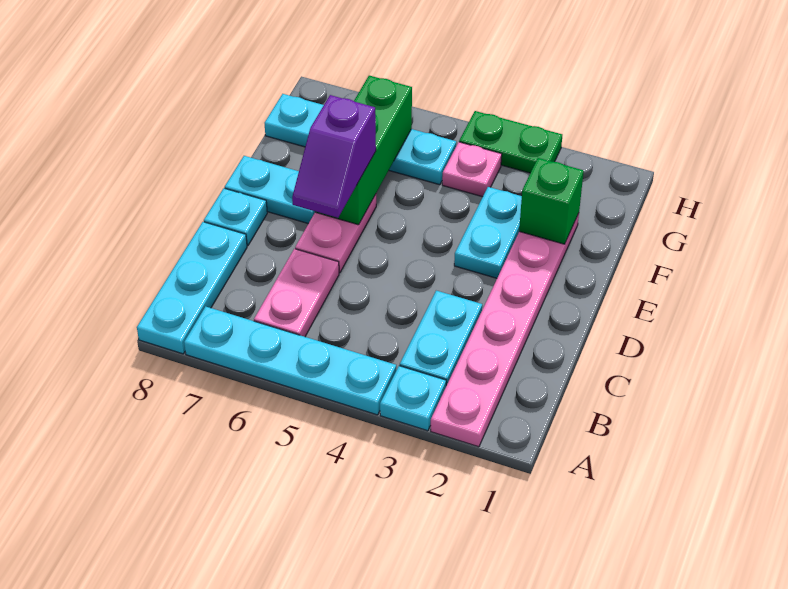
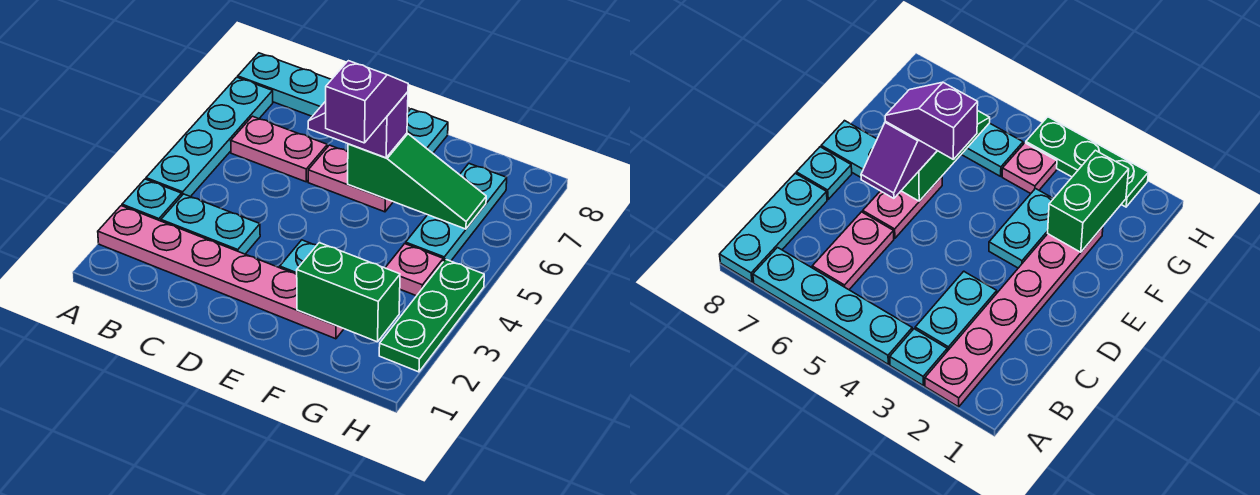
none -> purple slope E5:E6 level 4 top 5
green brick E6:G6 level 2 -> green slope E6:G6 level 2 top E
green brick F2 level 2 -> green brick F2:G2 level 2
cyan plate G5:G8 level 1 -> cyan plate G5:G7 level 1
green plate H3:H4 level 1 -> green plate H2:H4 level 1

